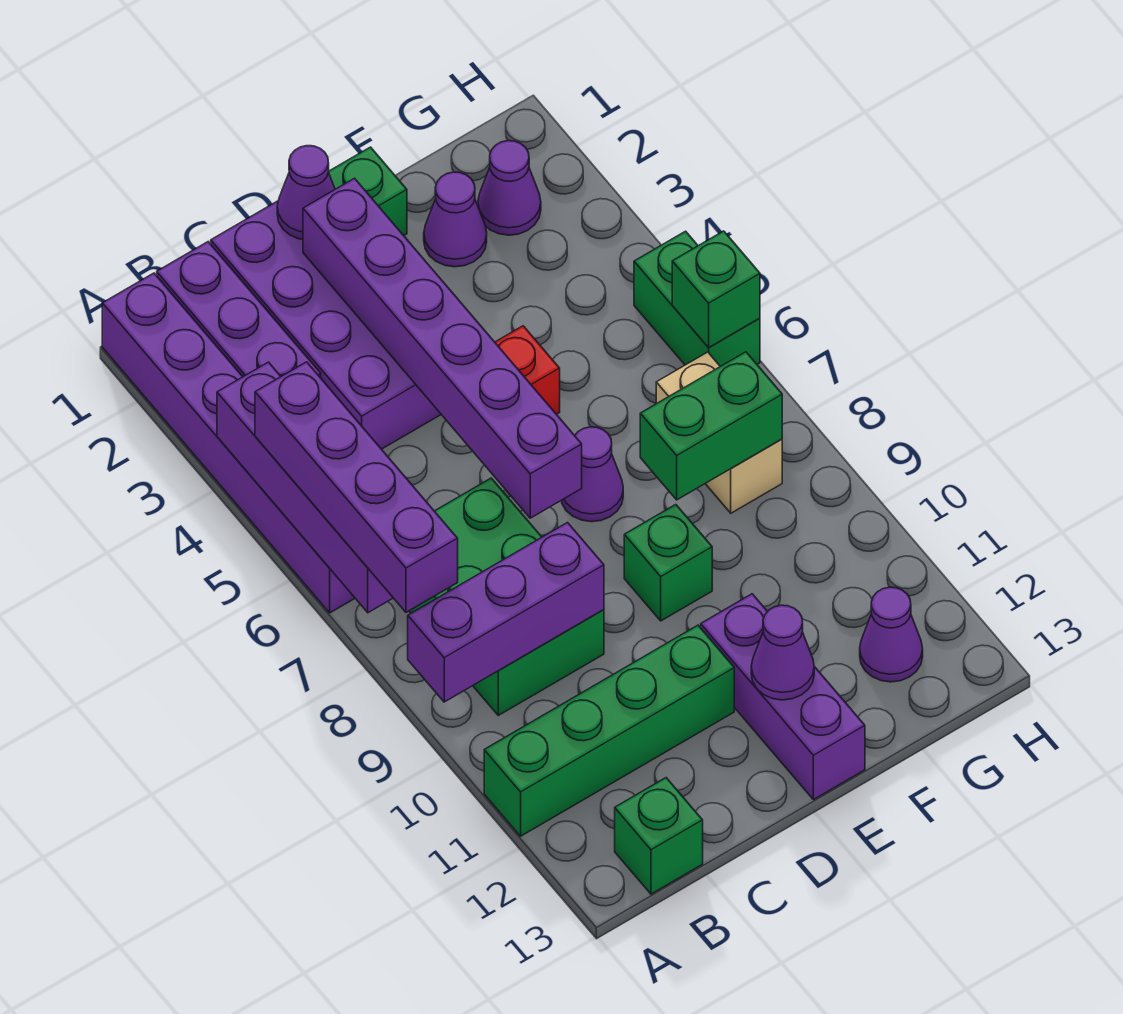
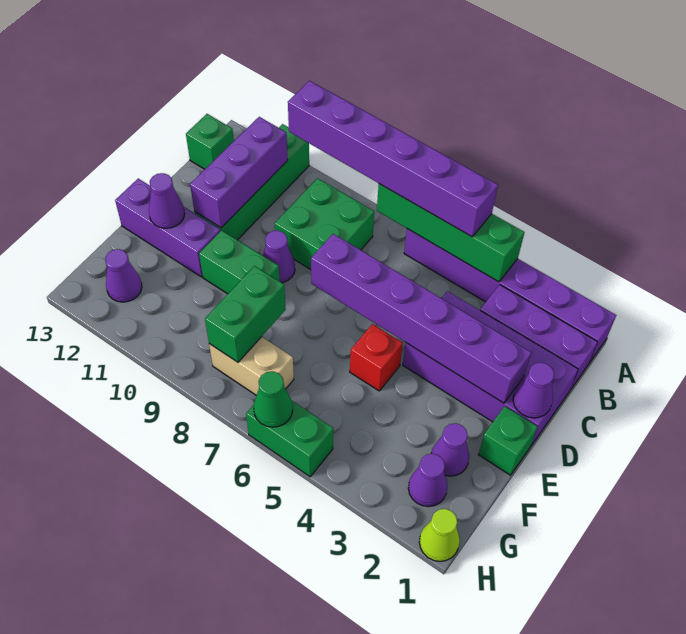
purple brick A4:A7 level 2 -> green brick A4:A7 level 2
purple brick A5:A8 level 3 -> purple brick A5:A10 level 3
purple brick A9:C9 level 2 -> purple brick B11:D11 level 2
green brick B7:C9 level 1 -> green brick B8:C9 level 1
purple cone E7 level 1 -> purple cone D9 level 1
green brick E9 level 1 -> green brick E9:E10 level 1
none -> lime cone H1 level 1
green brick H6 level 2 -> green cone H6 level 2

